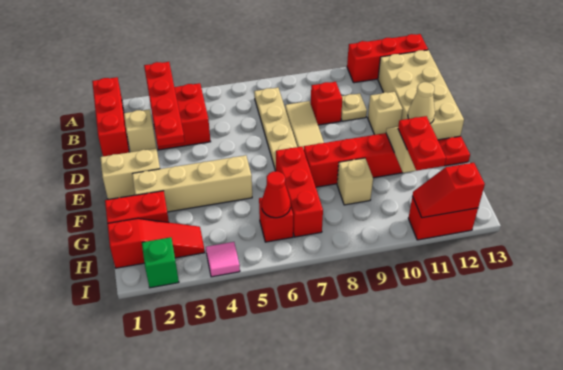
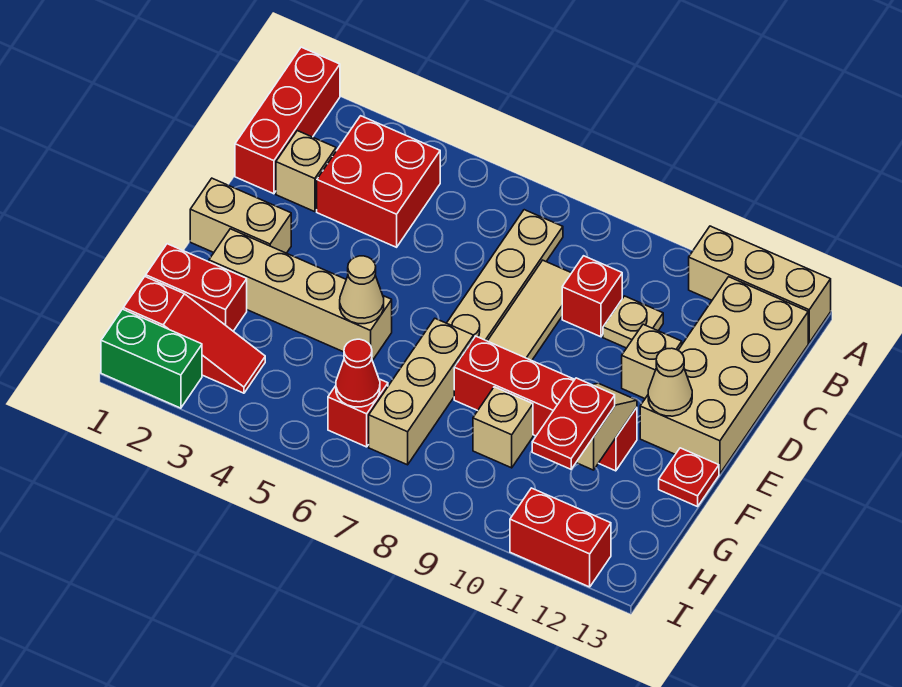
red plate A3:D3 level 2 -> none
red brick A11:A13 level 1 -> tan brick A11:A13 level 1
none -> tan cone F5 level 2
red brick F7:H7 level 1 -> tan brick F7:H7 level 1
green brick I2 level 1 -> green brick I1:I2 level 1
pink tile I4 level 1 -> none
red slope I11:I12 level 2 top 12 -> none

